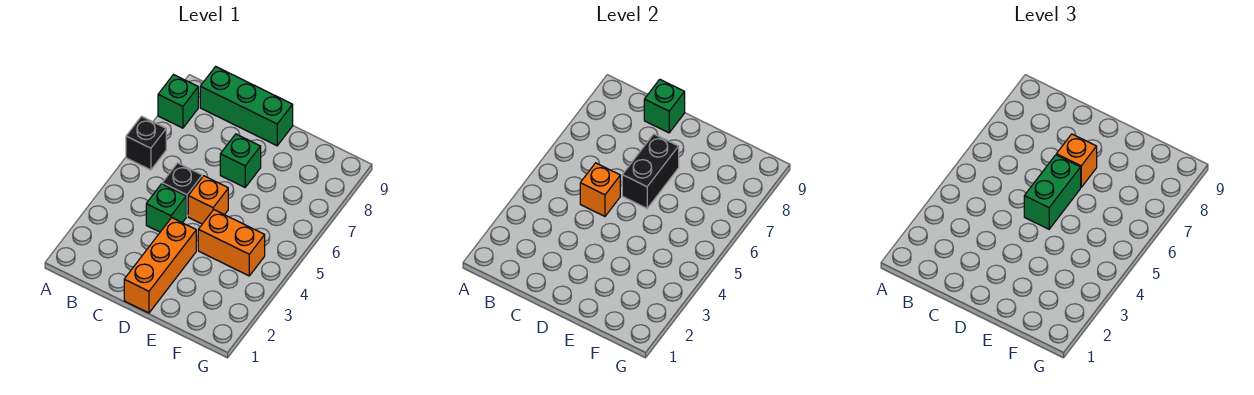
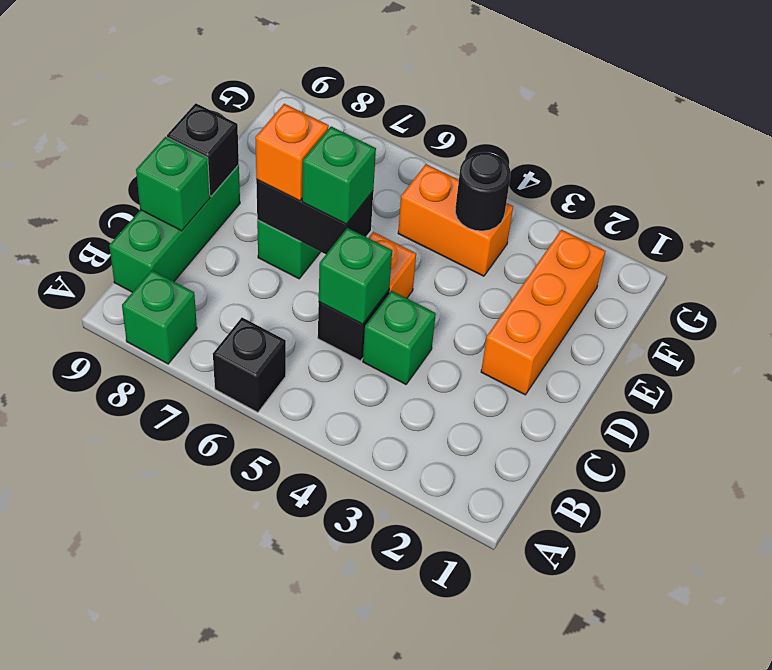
orange brick C5 level 2 -> green brick C5 level 2
orange brick D1:D3 level 1 -> orange brick D2:F2 level 1
green brick D5:D6 level 3 -> green brick D6 level 3
none -> black brick D9 level 2
orange brick E4:F4 level 1 -> orange brick F4:F5 level 1
none -> black round brick F4 level 2

